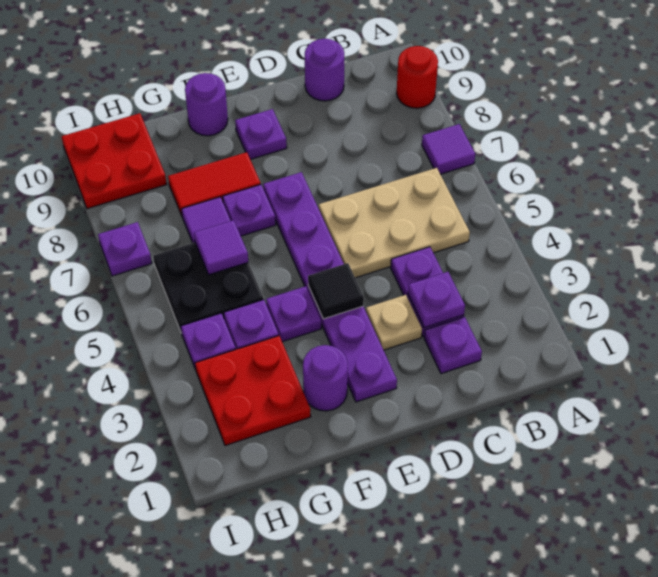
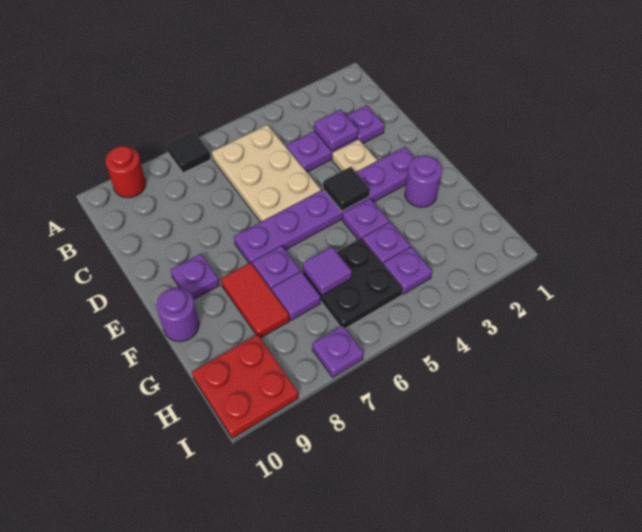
purple tile A7 level 1 -> black tile A7 level 1
purple round brick C10 level 1 -> none
red plate G2:H3 level 1 -> none

